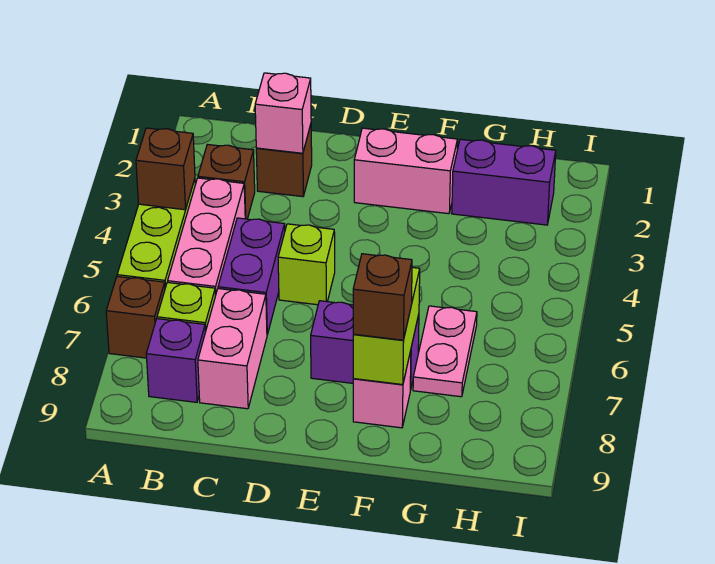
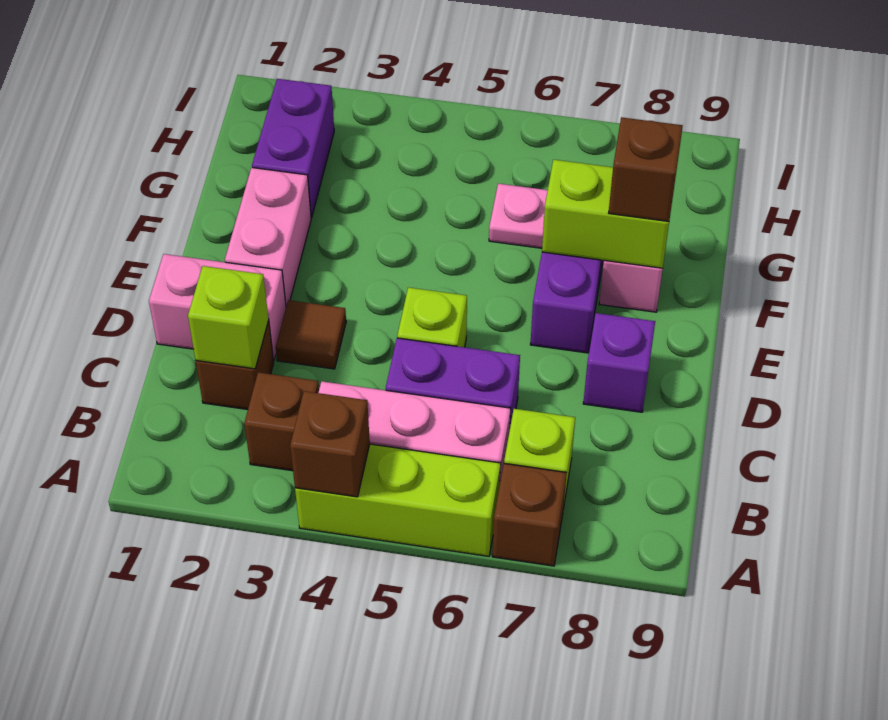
purple brick B8 level 1 -> purple brick D8 level 1
pink brick C2 level 2 -> lime brick C2 level 2
pink brick C7:C8 level 1 -> pink brick D1:D2 level 1
none -> brown tile D3 level 1

